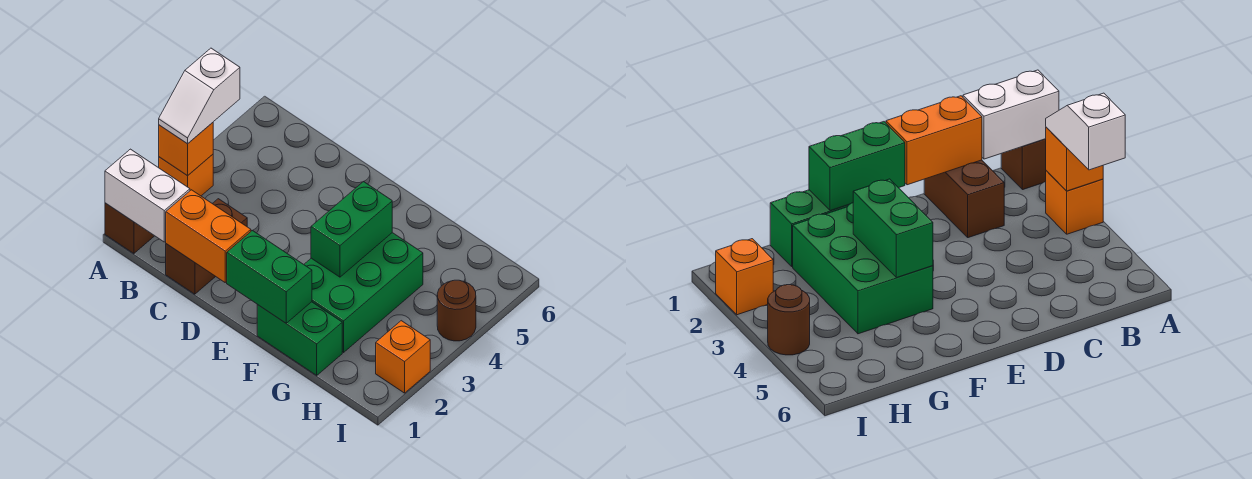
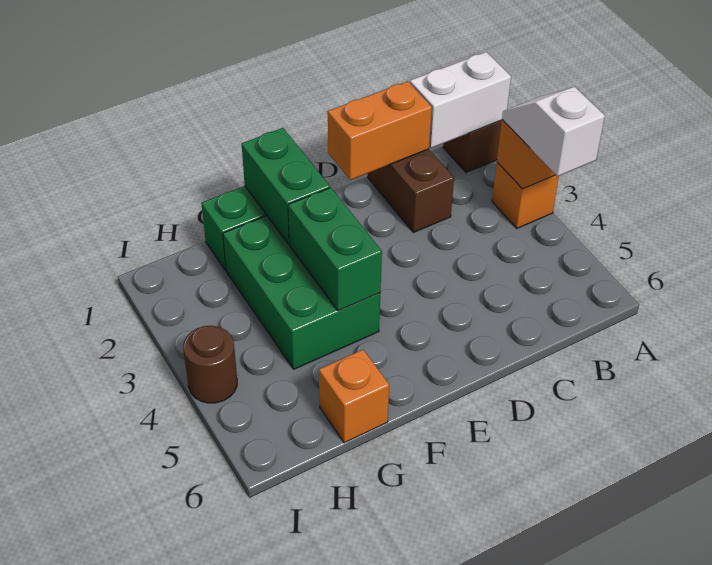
green brick E1:F1 level 2 -> green brick F1:F2 level 2
orange brick I2 level 1 -> orange brick G6 level 1

